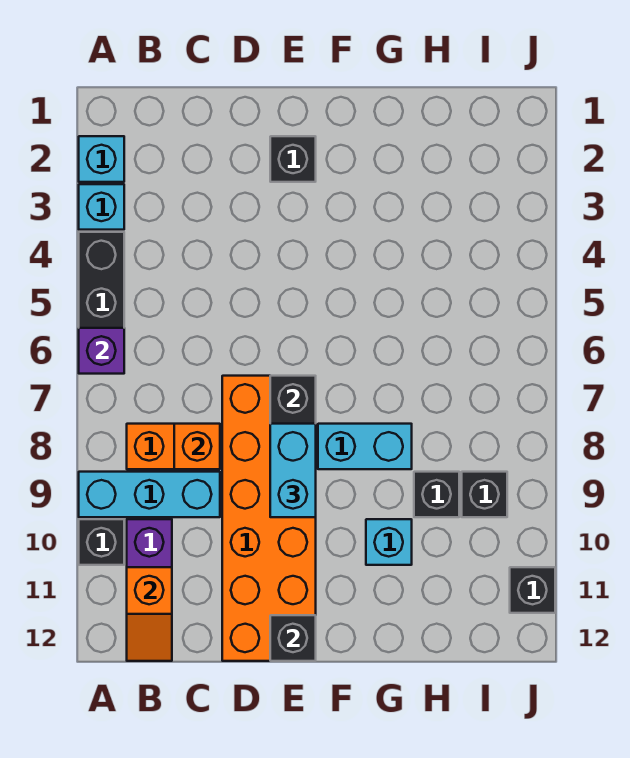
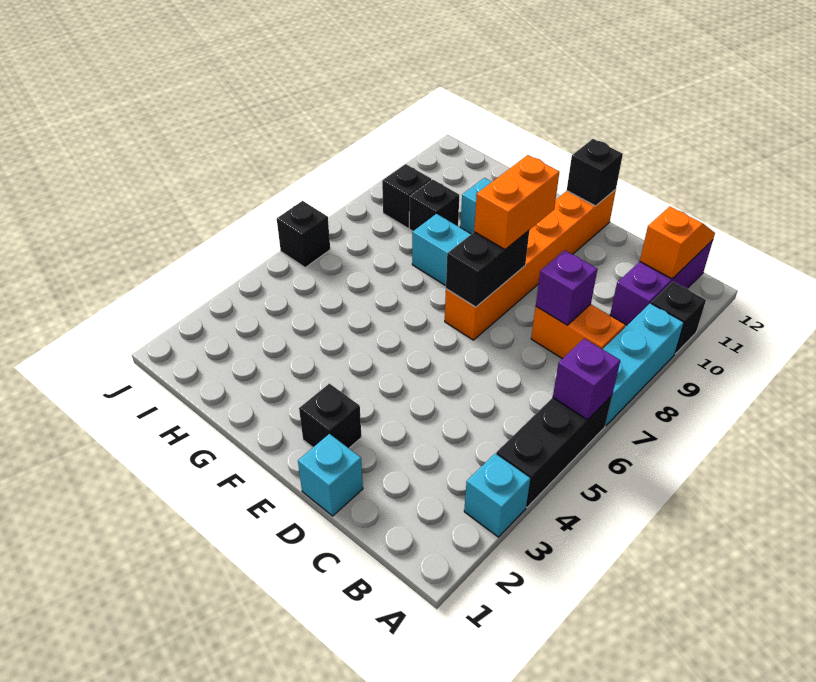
cyan brick A2 level 1 -> cyan brick D1 level 1
cyan brick A9:C9 level 1 -> cyan brick A7:A9 level 1
orange brick C8 level 2 -> purple brick C8 level 2
orange brick D7:E12 level 1 -> orange brick E7:E12 level 1
cyan brick E8:E9 level 3 -> orange brick E8:E9 level 3
black brick J11 level 1 -> black brick J6 level 1

